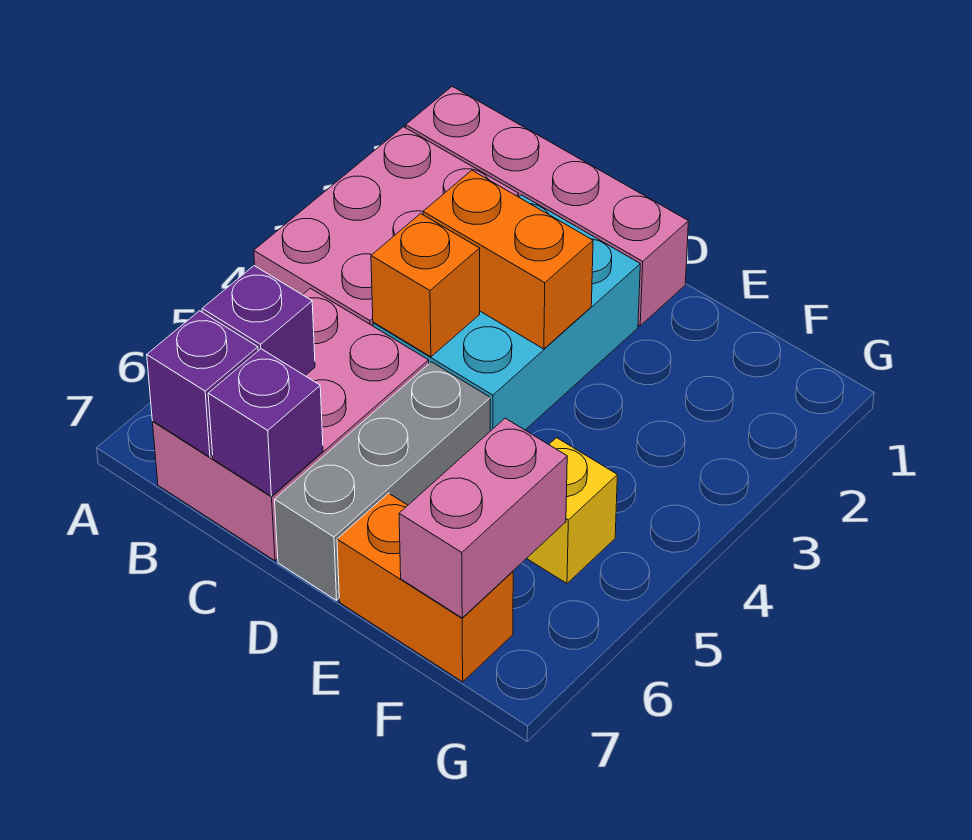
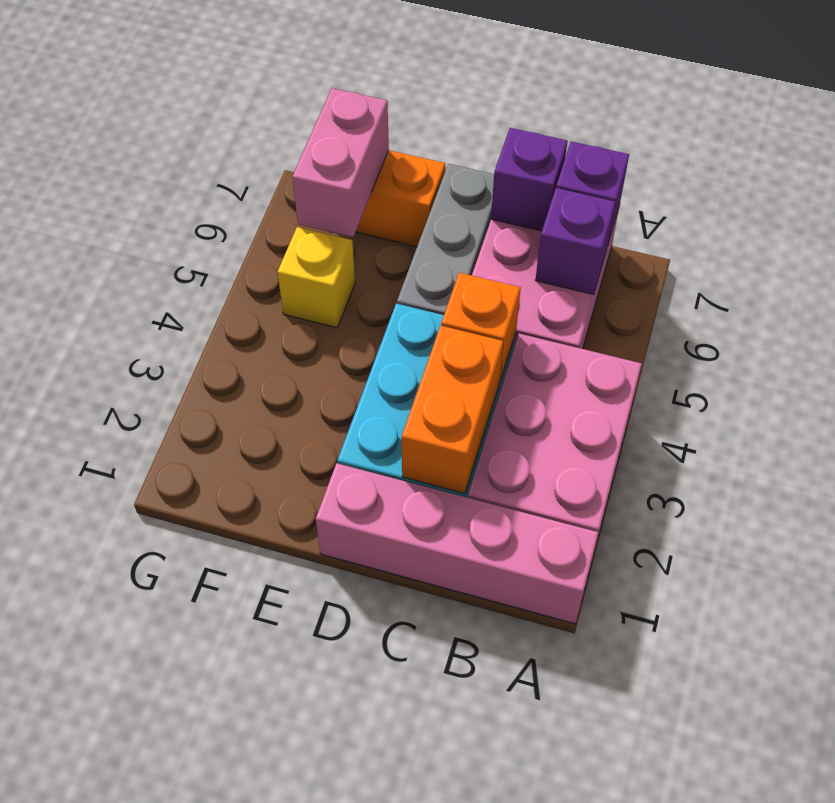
orange brick C3:D3 level 2 -> orange brick C2:C3 level 2

